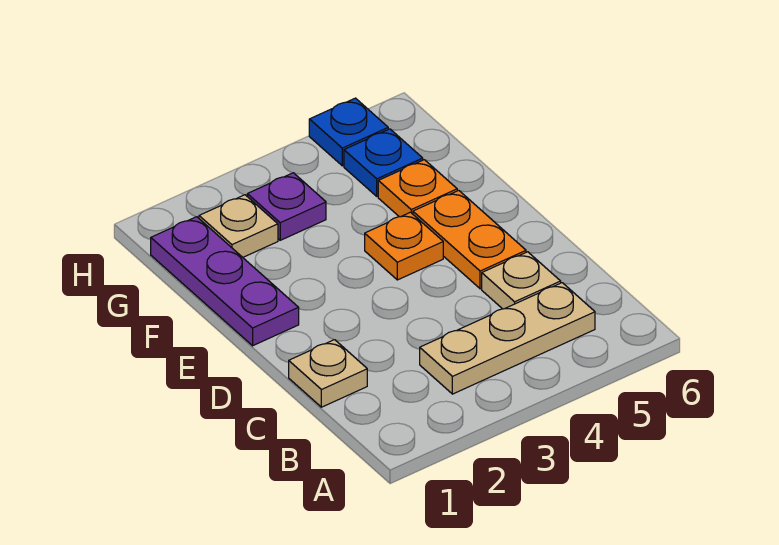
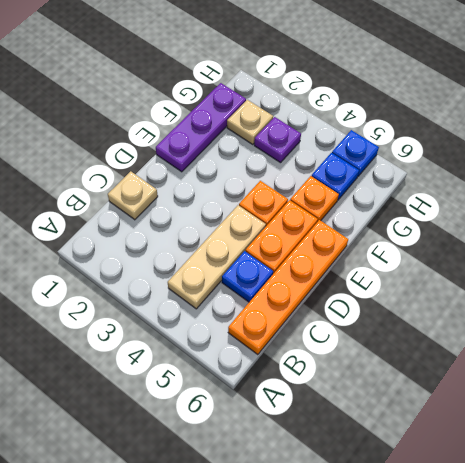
tan plate B3:B5 level 1 -> tan plate B4:D4 level 1
none -> orange plate B6:E6 level 1
tan plate C5 level 1 -> blue plate C5 level 1

